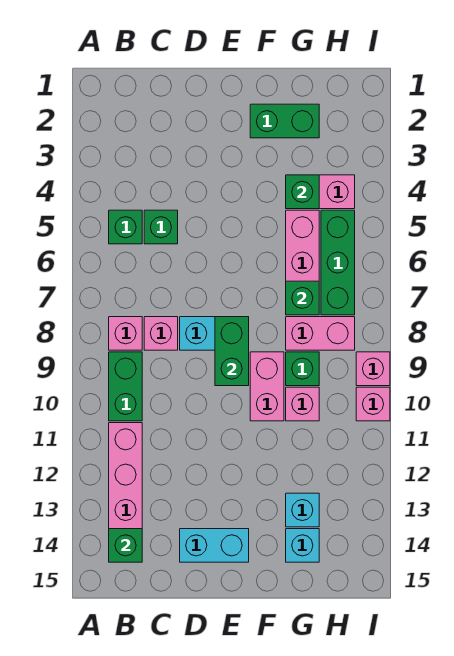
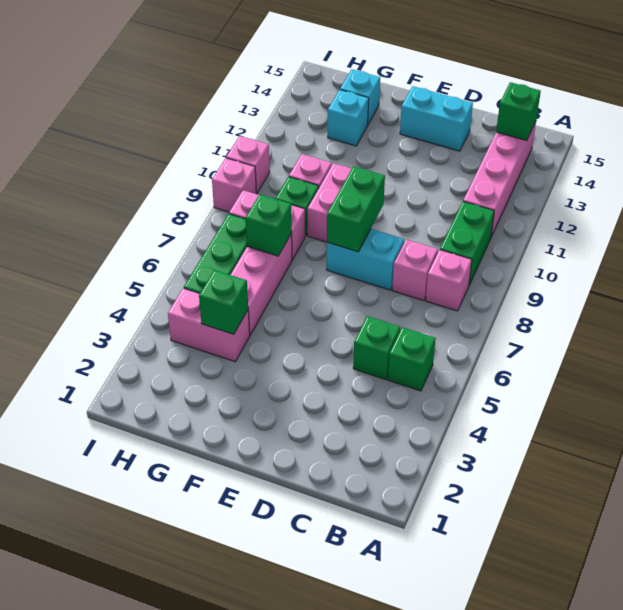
green brick F2:G2 level 1 -> none

